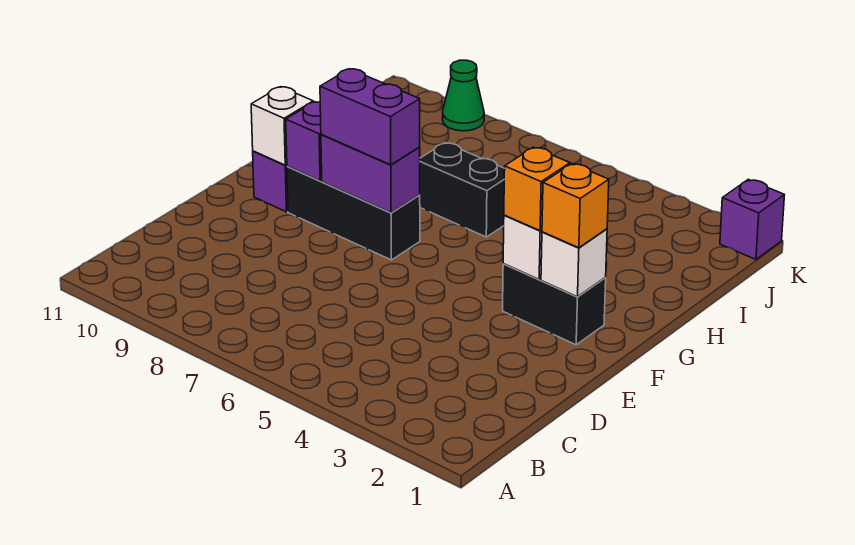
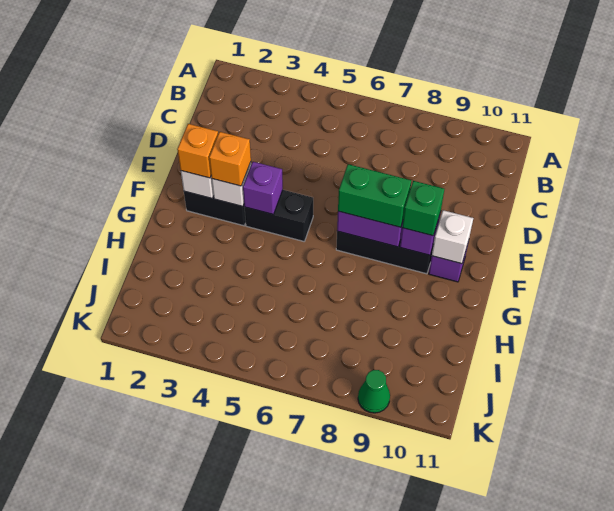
purple brick F7:F8 level 3 -> green brick F7:F8 level 3
none -> green brick F9 level 3
black brick H6:H7 level 1 -> black brick F4:F5 level 1
purple brick K1 level 1 -> purple brick F4 level 2

